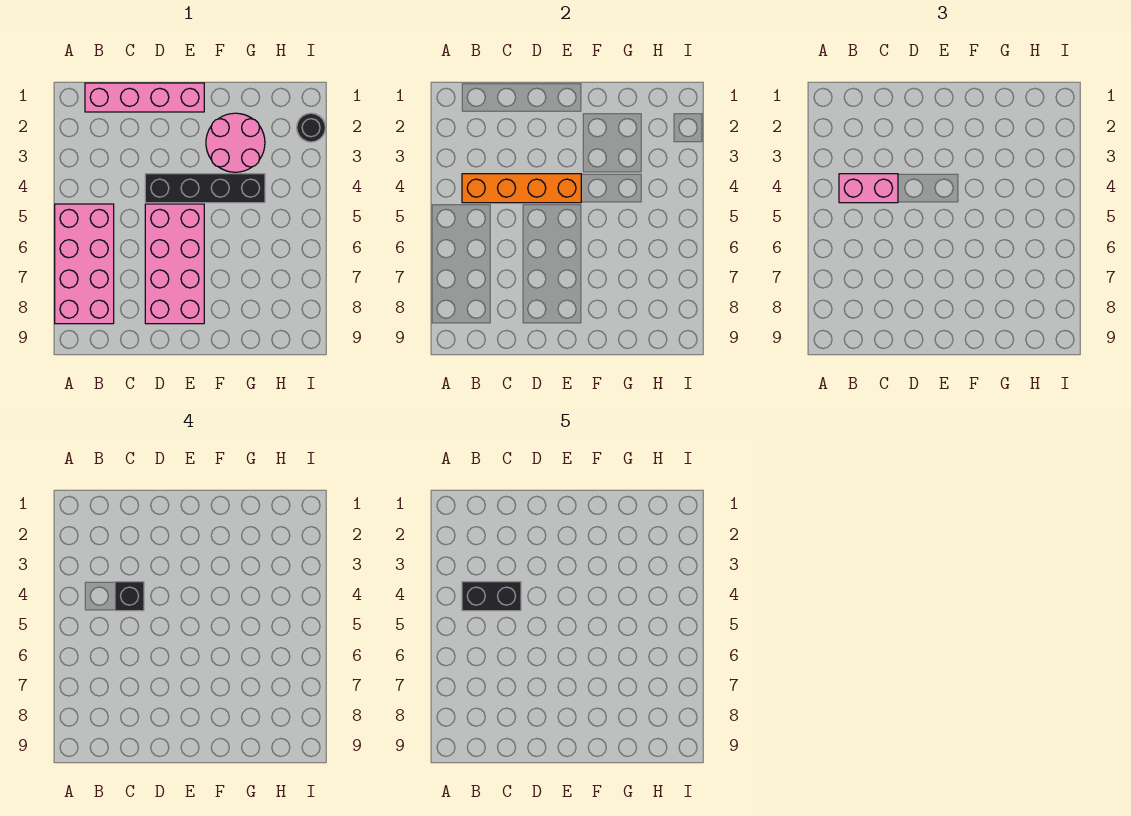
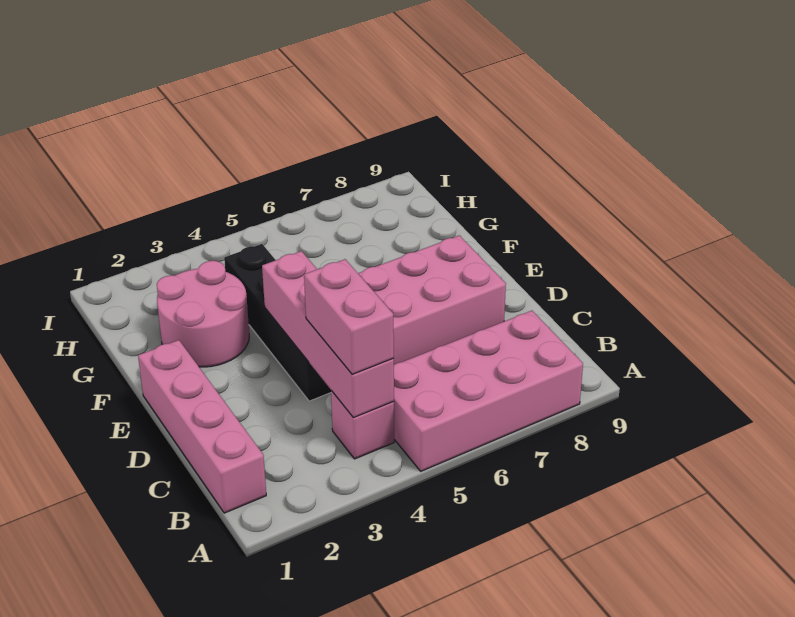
none -> pink brick B4 level 1
orange brick B4:E4 level 2 -> pink brick B4:E4 level 2
black brick B4:C4 level 5 -> none
black brick C4 level 4 -> none
black round brick I2 level 1 -> none

